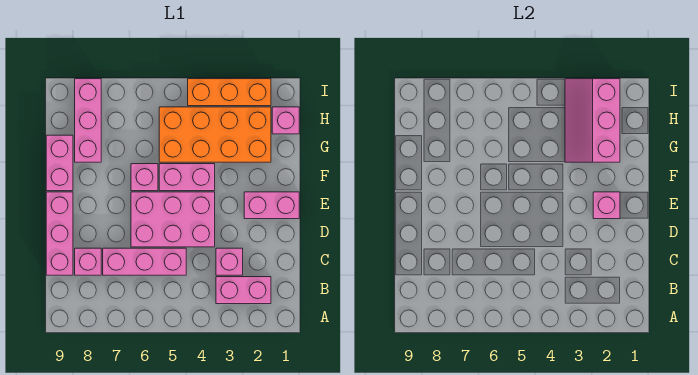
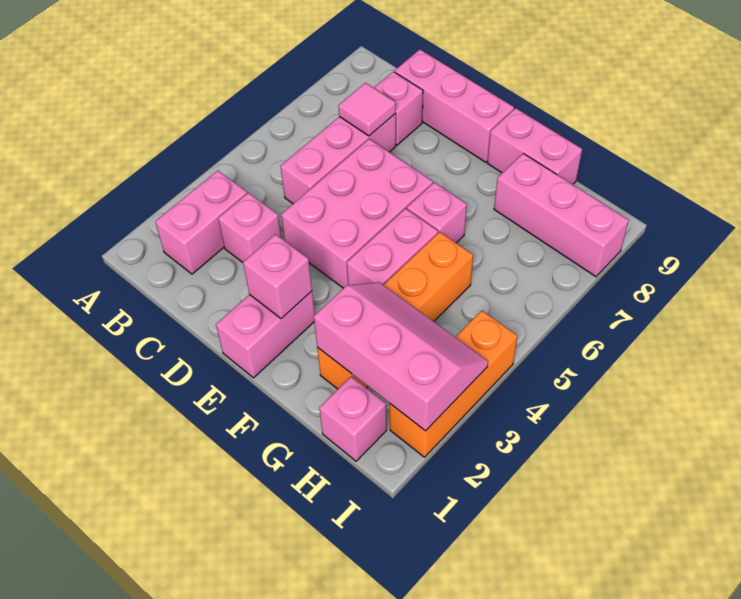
none -> pink tile C7 level 2
orange brick G2:H5 level 1 -> orange brick G2:G5 level 1

